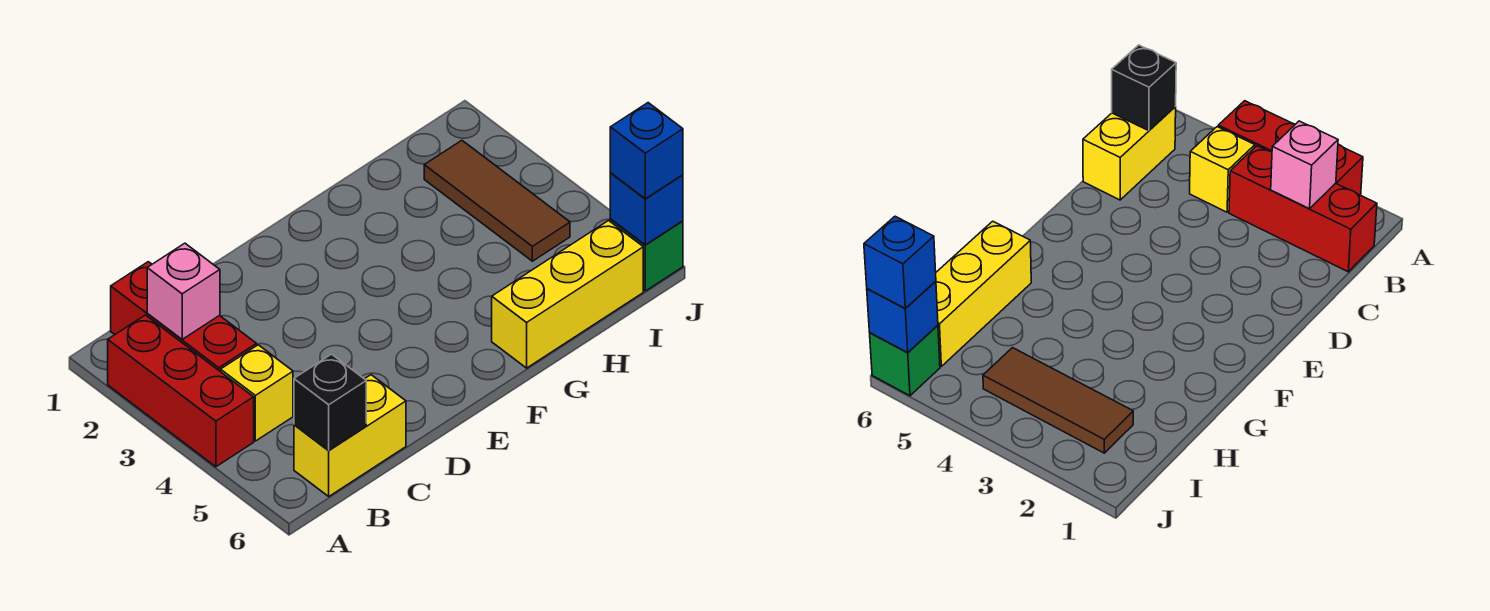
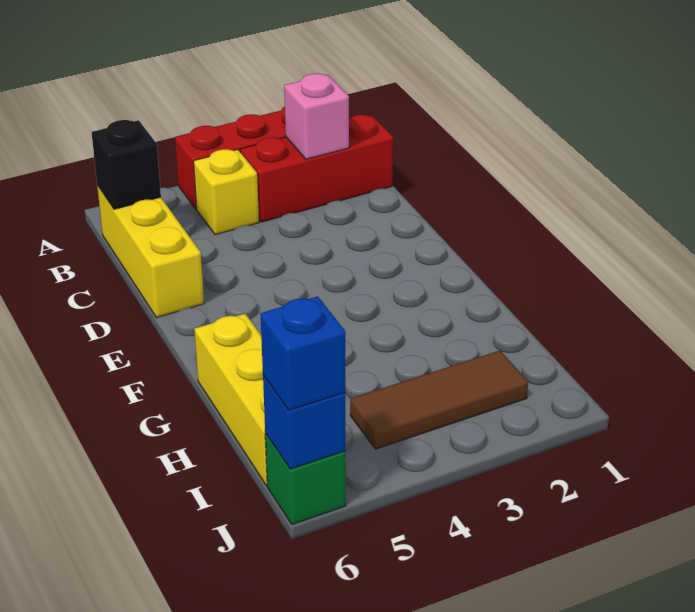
yellow brick B6:C6 level 1 -> yellow brick B6:D6 level 1

